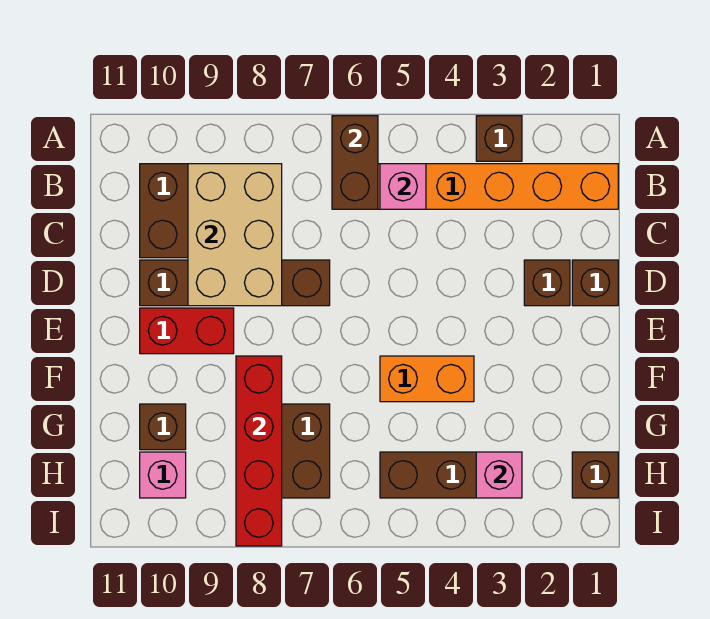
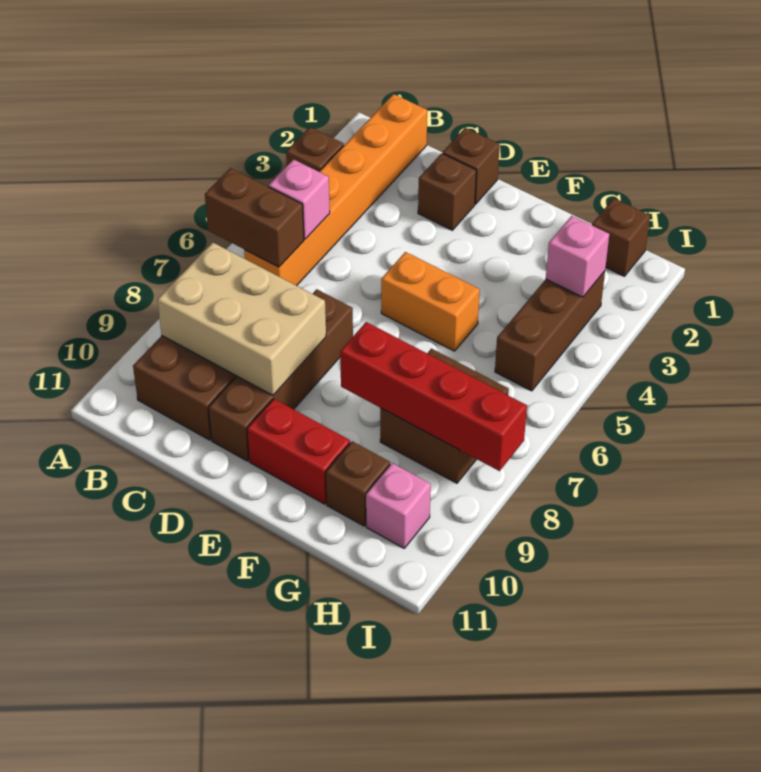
red brick E9:E10 level 1 -> red brick E10:F10 level 1
orange brick F4:F5 level 1 -> orange brick E5:F5 level 1

